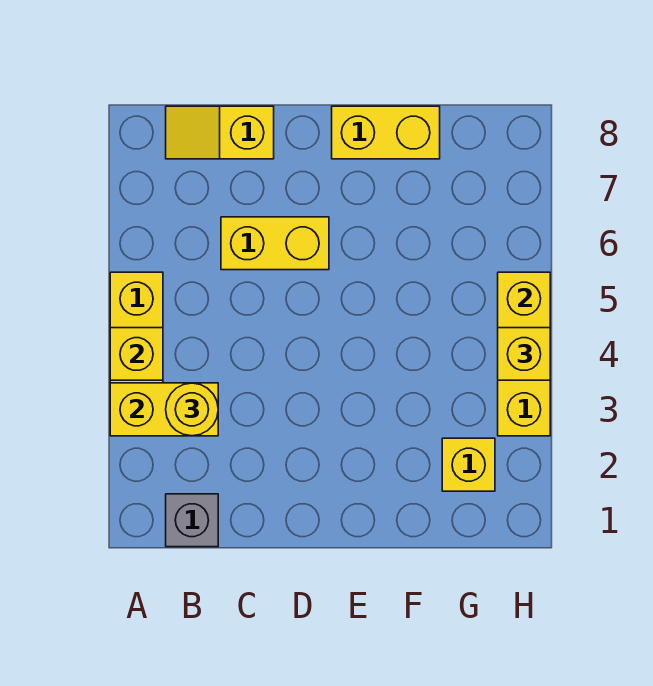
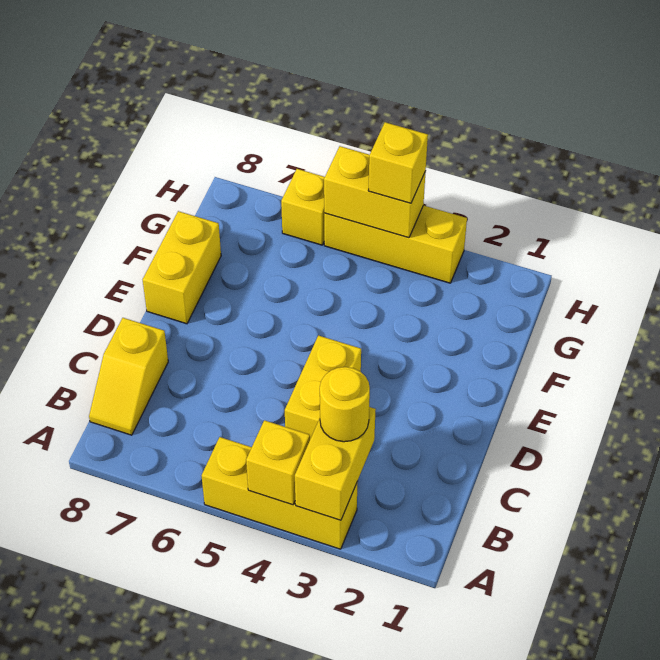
grey brick B1 level 1 -> none
yellow brick C6:D6 level 1 -> yellow brick C4:D4 level 1
yellow brick G2 level 1 -> yellow brick H6 level 1

